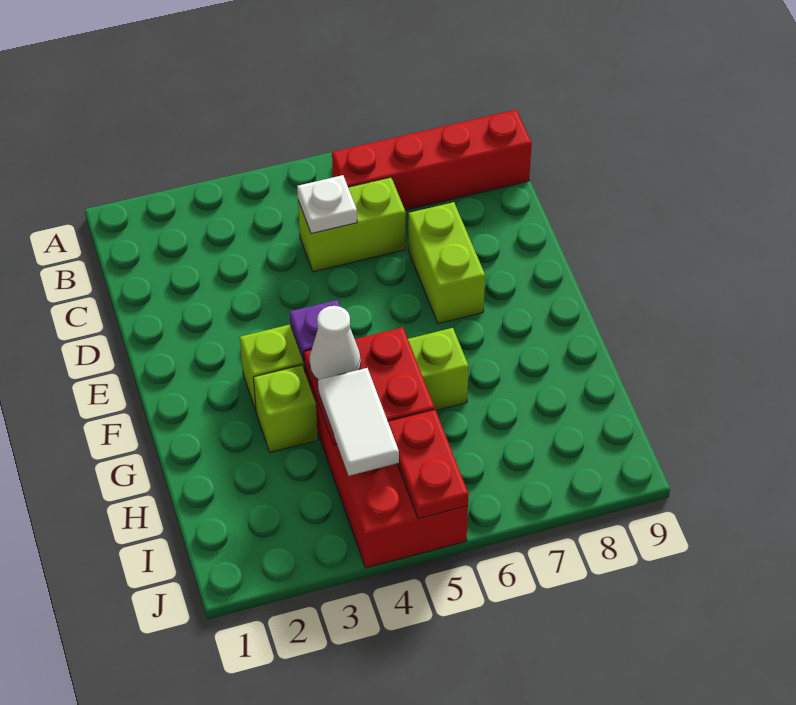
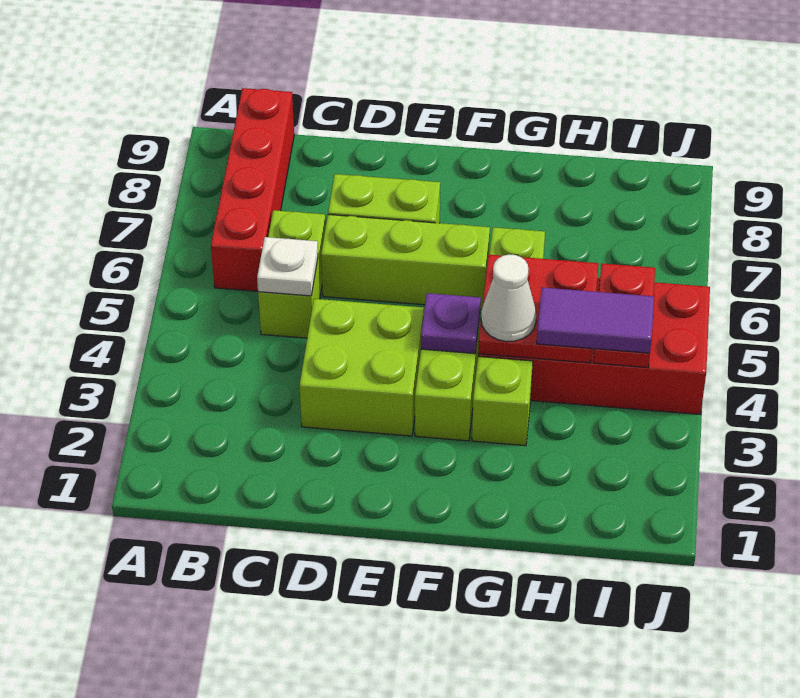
none -> lime brick D3:E4 level 1
none -> lime brick D6:F6 level 1
white tile H4:I4 level 3 -> purple tile H4:I4 level 3
red plate I5:J5 level 2 -> red plate I4:I5 level 2

